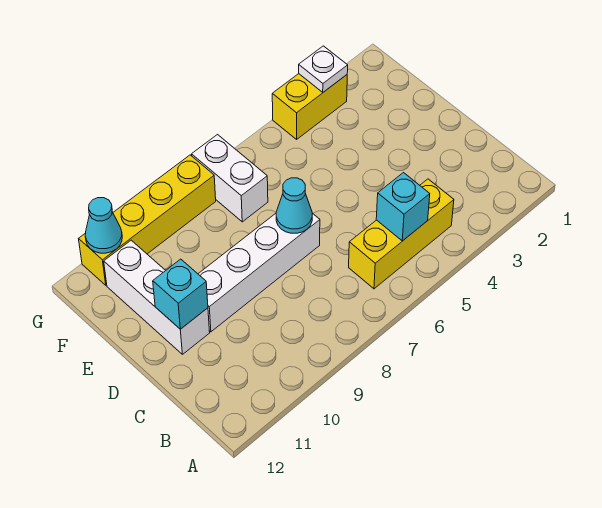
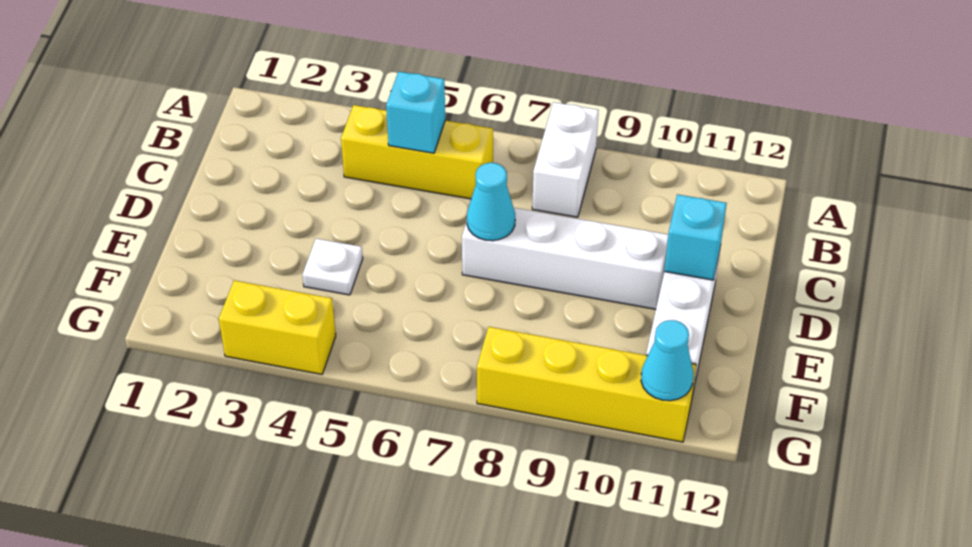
white brick F7:G7 level 1 -> white brick A8:B8 level 1
white plate G3 level 2 -> white plate E4 level 1

